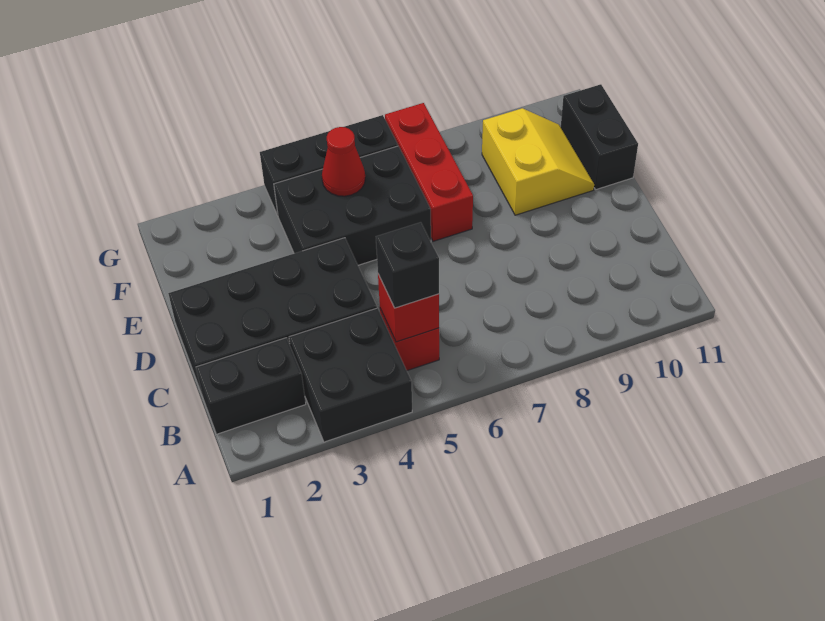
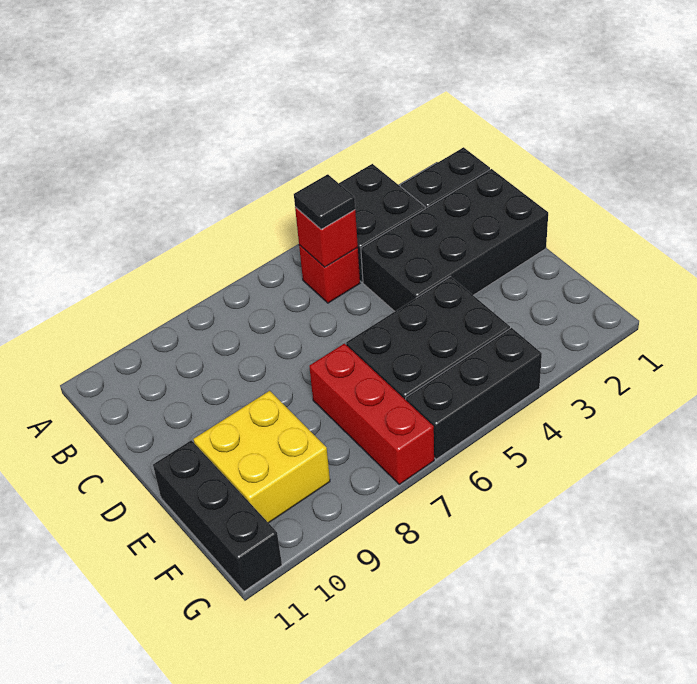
black brick B5 level 3 -> black tile B5 level 3
yellow slope E9:F10 level 1 top 9 -> yellow brick E9:F10 level 1
black brick E11:F11 level 1 -> black brick E11:G11 level 1
red cone F5 level 2 -> none

